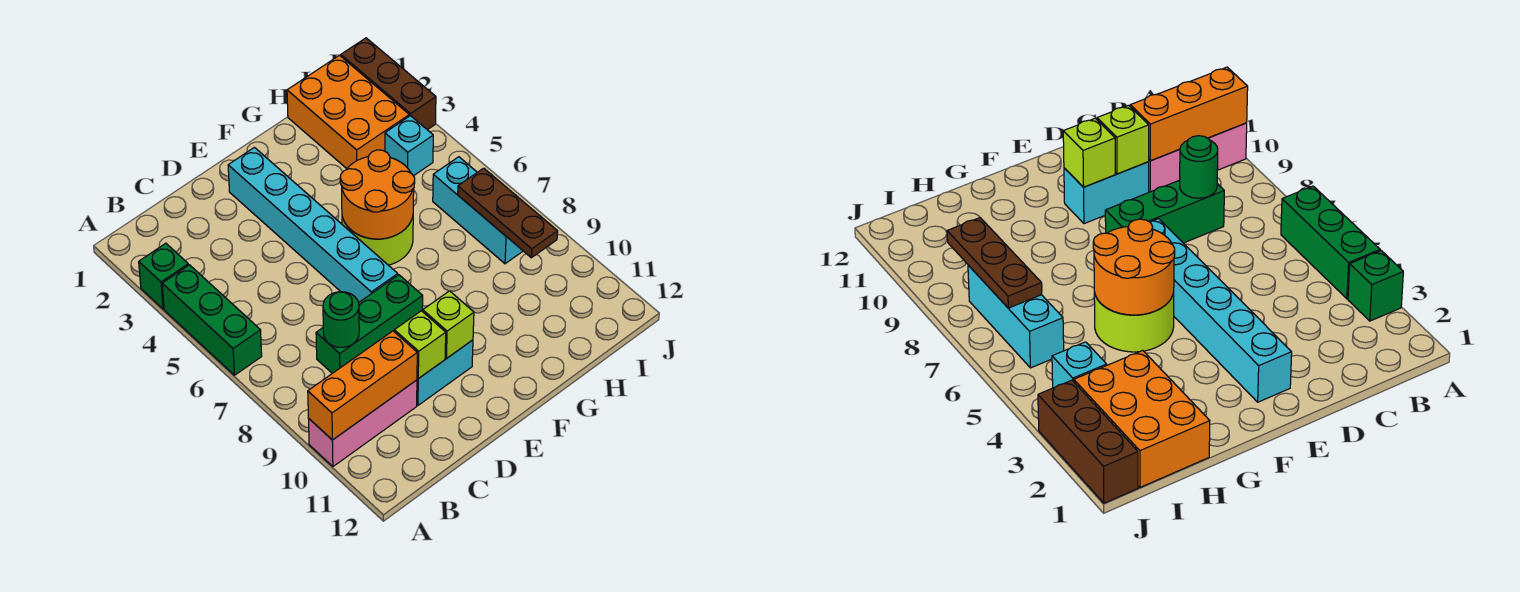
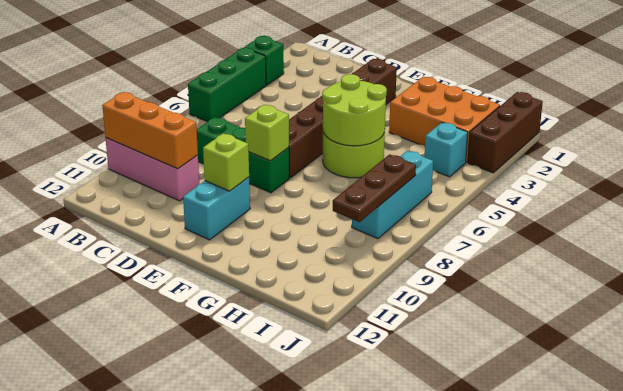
green round brick C8 level 2 -> none
cyan brick D10:E10 level 1 -> cyan brick E10:E11 level 1
lime brick D10 level 2 -> lime brick E8 level 2
cyan brick E2:E7 level 1 -> brown brick E2:E7 level 1
orange round brick F5:G6 level 2 -> lime round brick F5:G6 level 2
orange brick H1:I3 level 1 -> orange brick G2:I3 level 1

